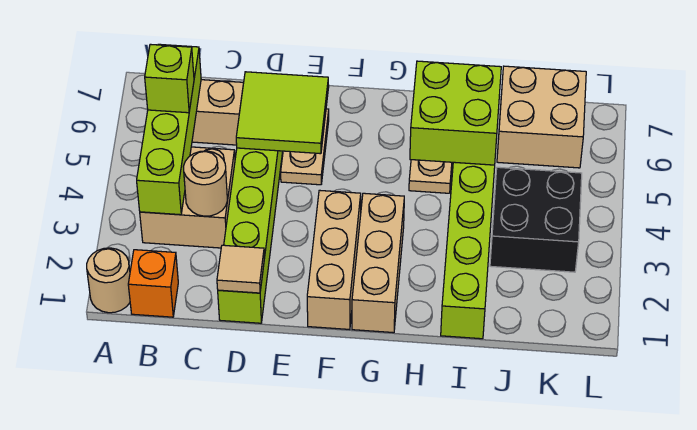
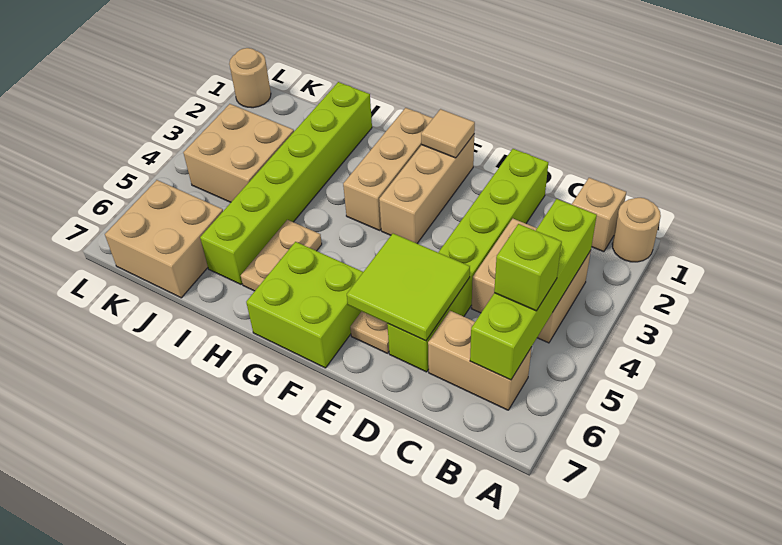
orange brick B1 level 1 -> tan brick B1 level 1
tan round brick C3 level 2 -> tan round brick L1 level 1
tan tile D1 level 2 -> tan tile F1 level 2
lime brick H5:I6 level 2 -> lime brick F6:G7 level 1
black brick J3:K4 level 1 -> tan brick J3:K4 level 1

